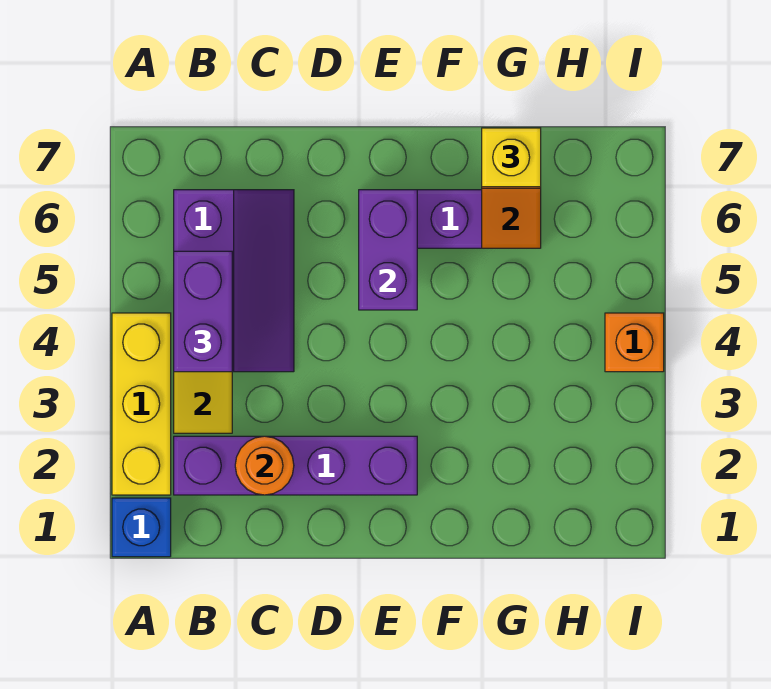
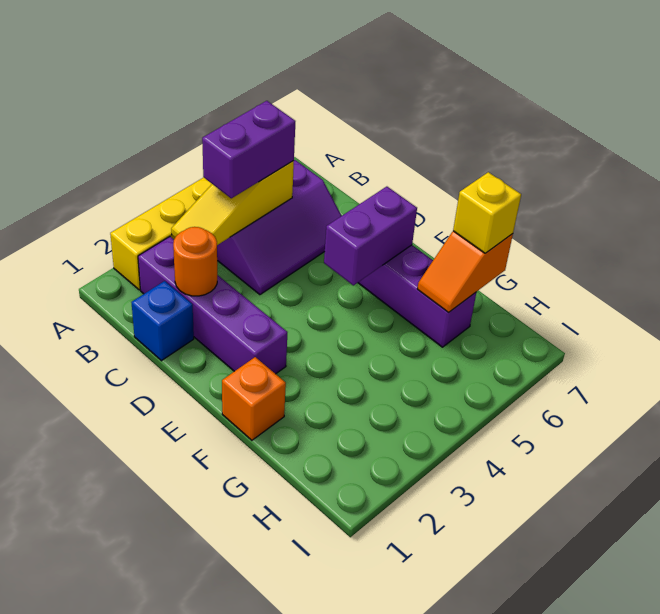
blue brick A1 level 1 -> blue brick C1 level 1
orange brick I4 level 1 -> orange brick F1 level 1

